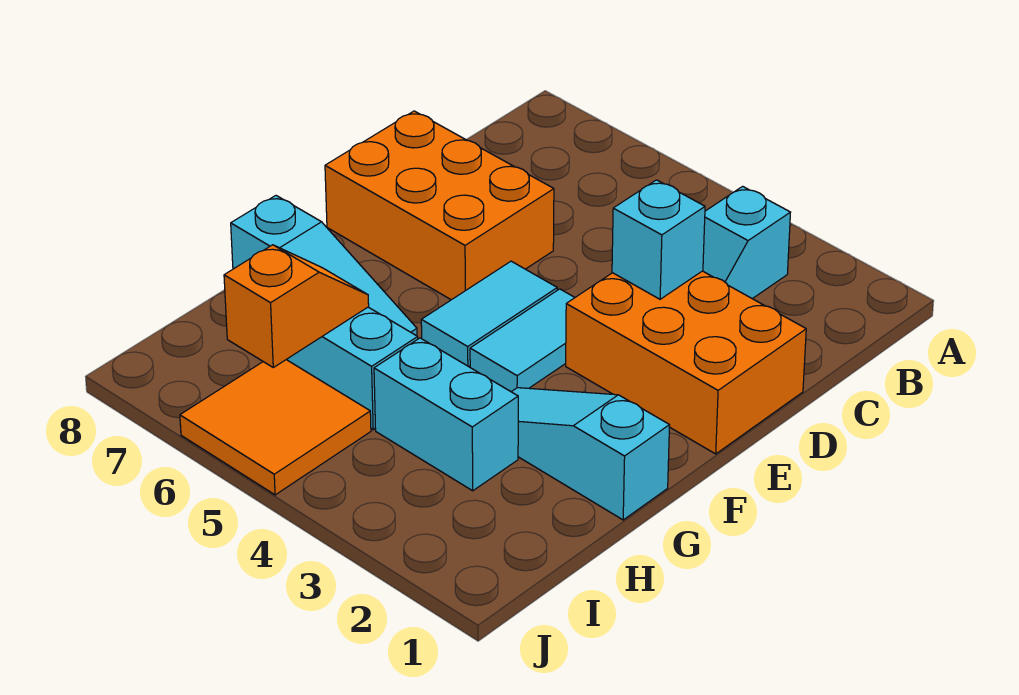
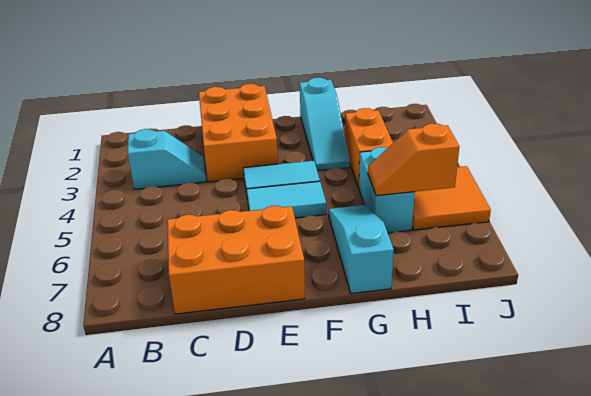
cyan brick D3 level 2 -> none
orange brick D6:E8 level 1 -> orange brick C7:E8 level 1
cyan brick H3:H4 level 1 -> orange brick H3:H4 level 1

